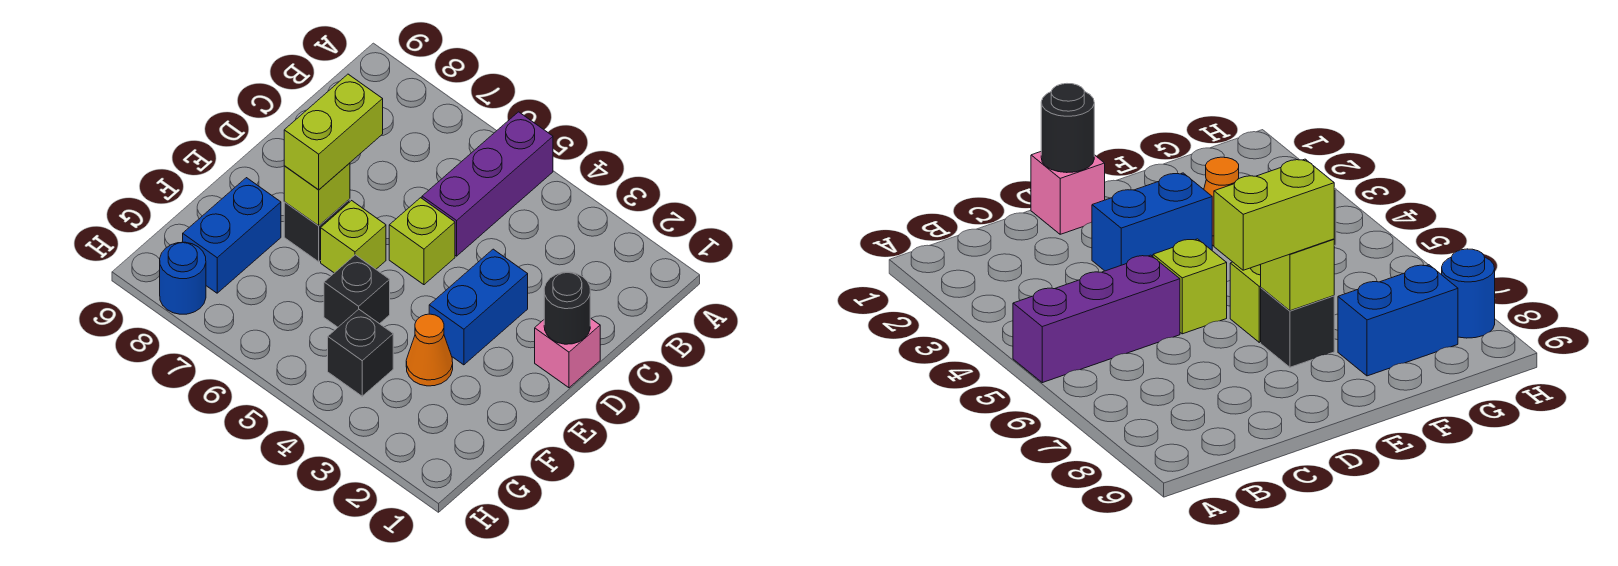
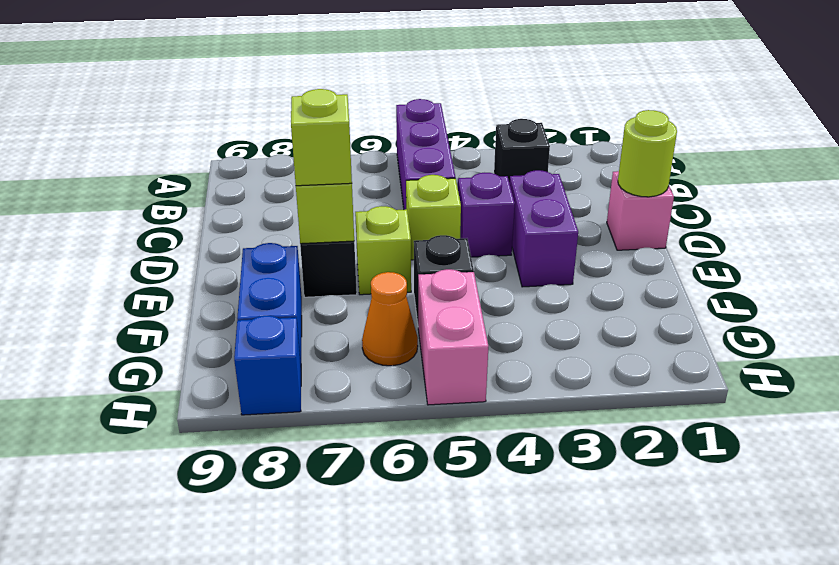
black round brick D1 level 2 -> lime round brick D1 level 2
blue brick D3:E3 level 1 -> purple brick D3:E3 level 1
none -> purple brick D4 level 1
lime brick D7:E7 level 3 -> lime brick E7 level 3
orange cone F3 level 1 -> orange cone G6 level 1
black brick G4 level 1 -> black brick B3 level 1
none -> pink brick G5:H5 level 1
blue round brick H8 level 1 -> blue brick H8 level 1

